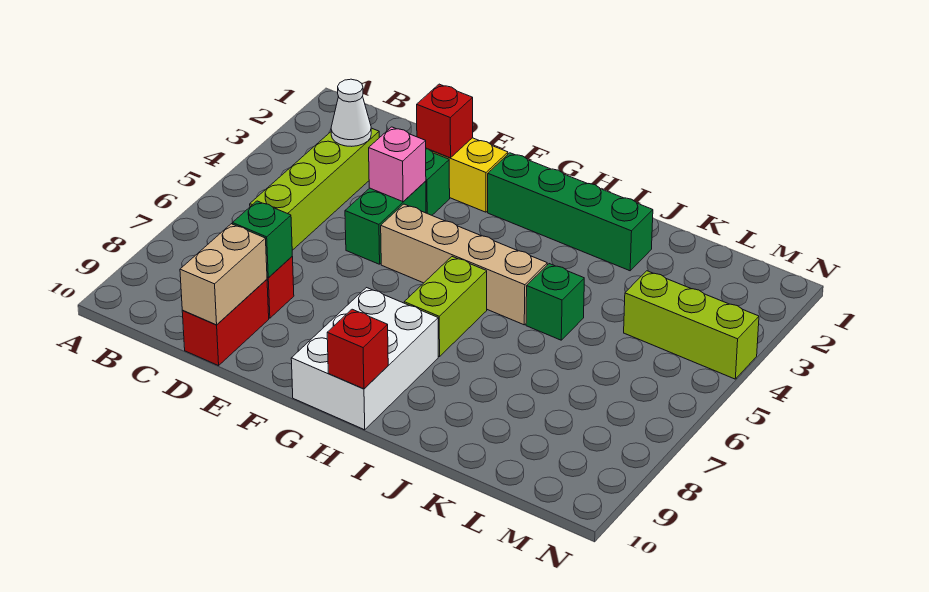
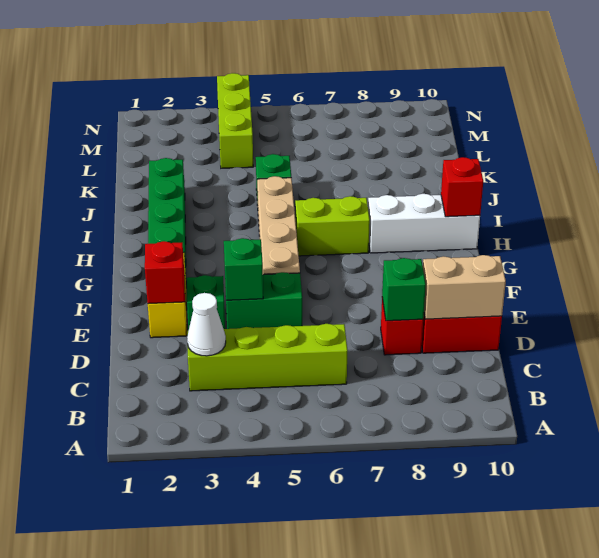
pink brick E4 level 2 -> green brick E4 level 2
white brick G8:H10 level 1 -> white brick H8:H10 level 1

